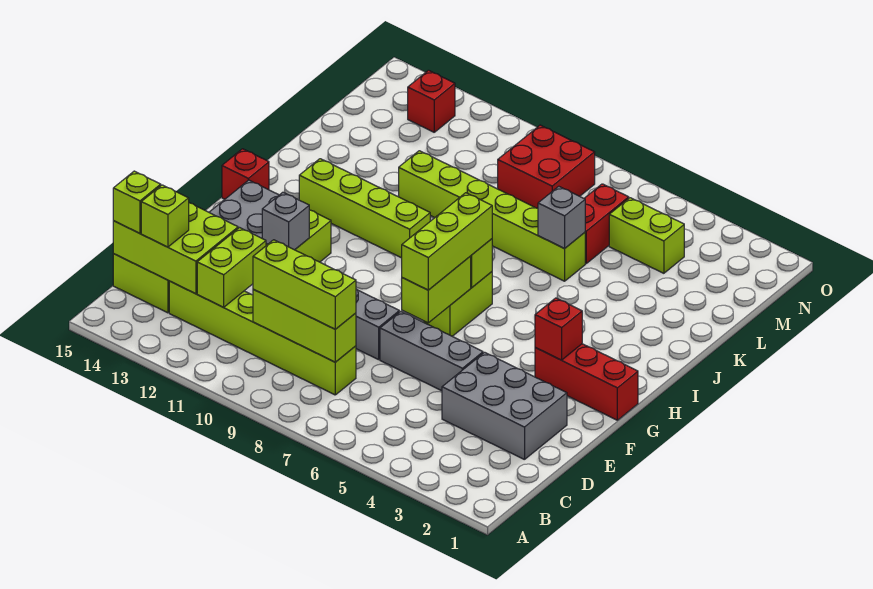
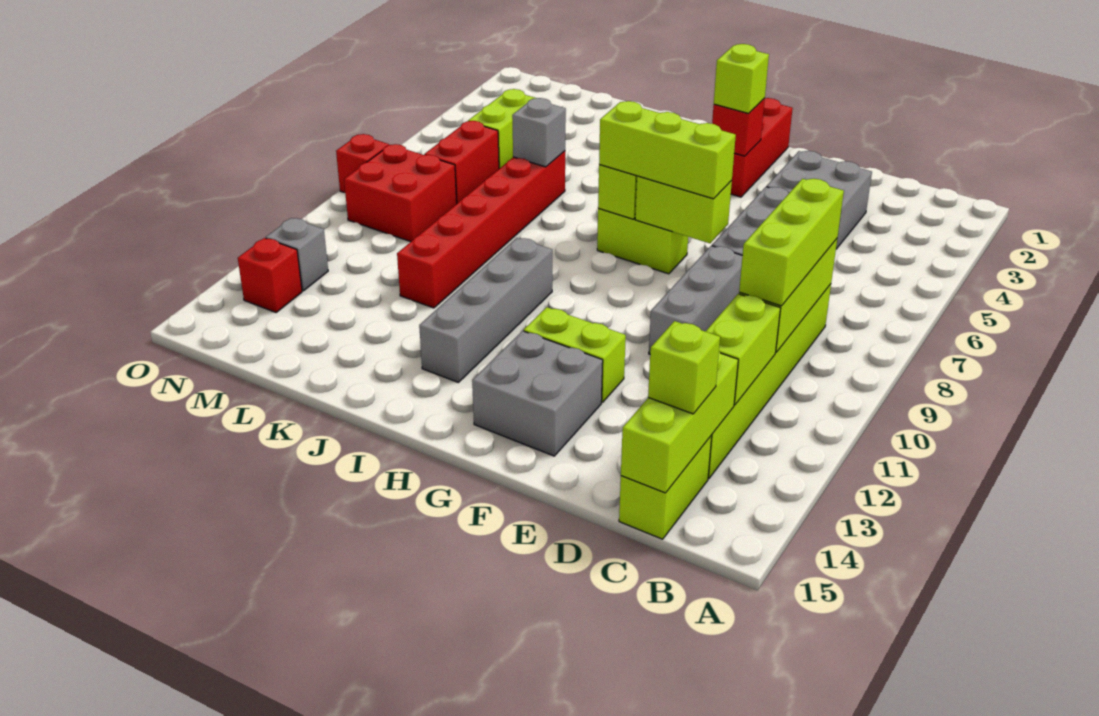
lime brick C12:D12 level 2 -> lime brick C11:C12 level 2
lime brick C13:D15 level 2 -> lime brick C13:C15 level 2
lime brick C15 level 3 -> lime brick G3 level 3
grey brick D2:E4 level 1 -> grey brick D3:E4 level 1
grey brick F12 level 2 -> grey brick N12 level 1
red brick H15 level 1 -> red brick O8 level 1
lime brick I10:I13 level 1 -> grey brick I10:I13 level 1
lime brick K6:K11 level 1 -> red brick K6:K11 level 1
red brick L6:M6 level 1 -> red brick M6:M7 level 1

